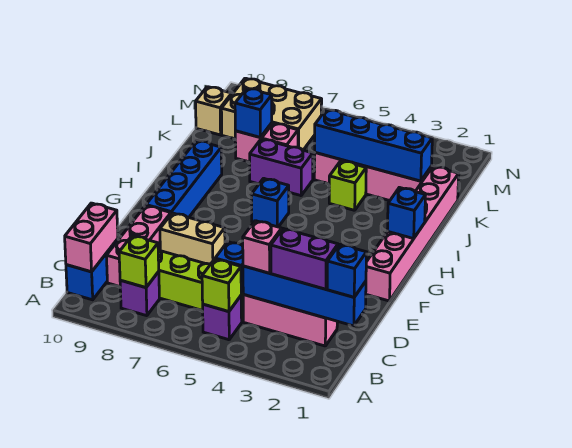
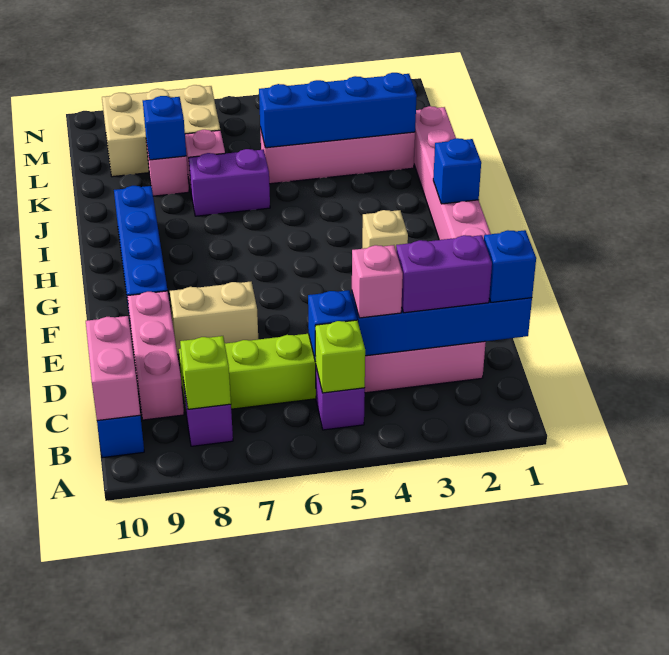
blue brick H6 level 1 -> none
lime brick J4 level 1 -> none
tan brick L10 level 1 -> tan brick G3 level 1

